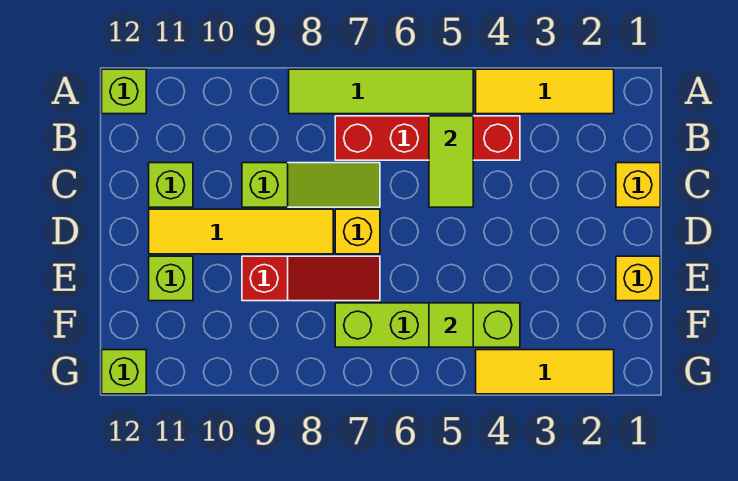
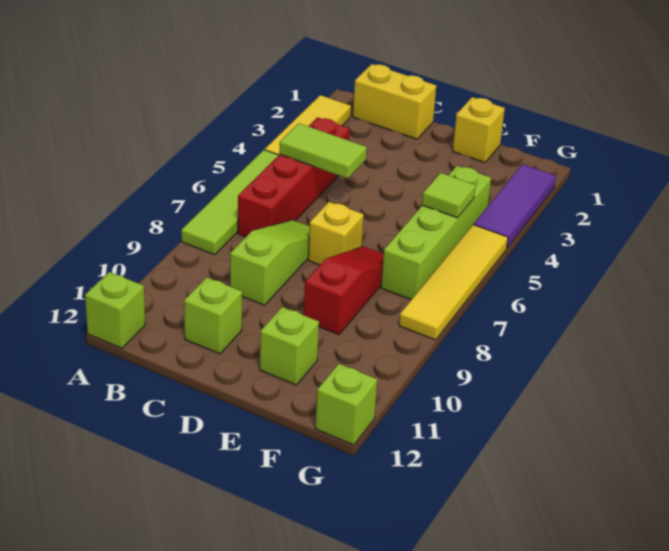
yellow brick C1 level 1 -> yellow brick B1:C1 level 1
yellow tile D8:D11 level 1 -> yellow tile G5:G8 level 1
yellow tile G2:G4 level 1 -> purple tile G2:G4 level 1

